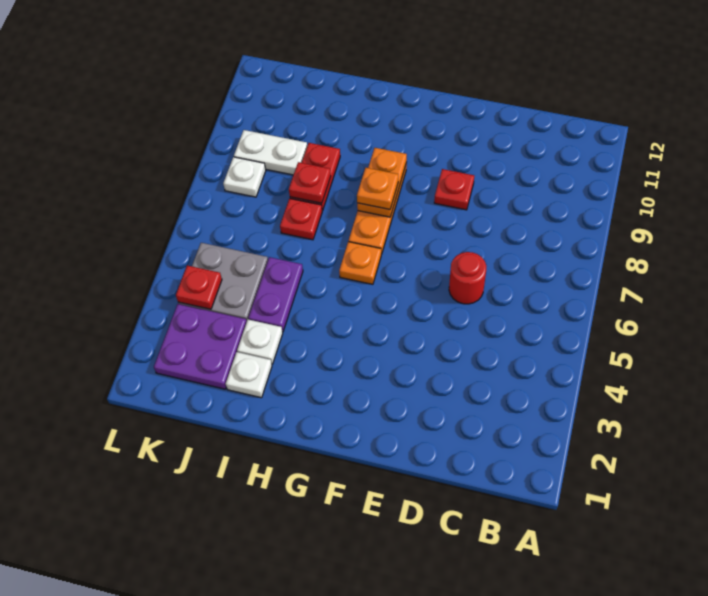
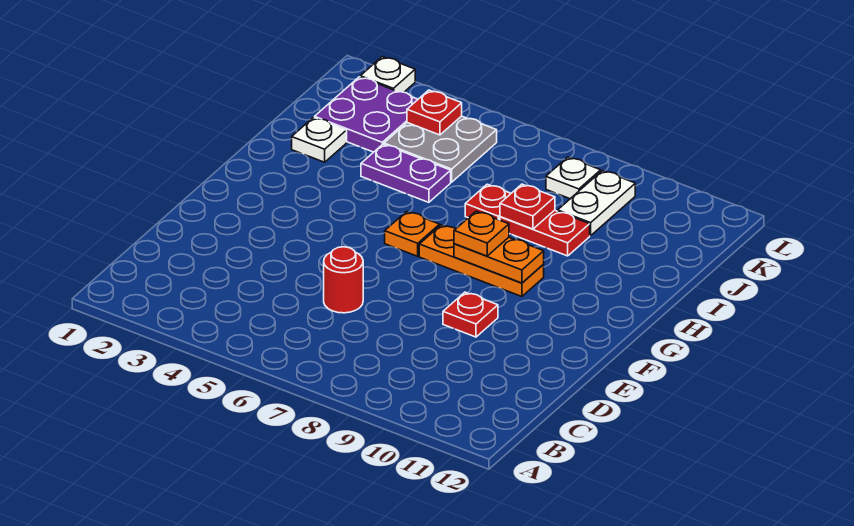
white plate I3 level 1 -> white plate L2 level 1

